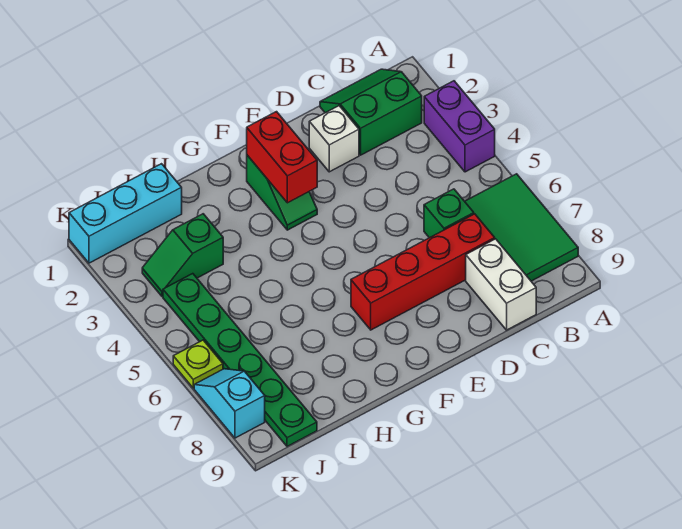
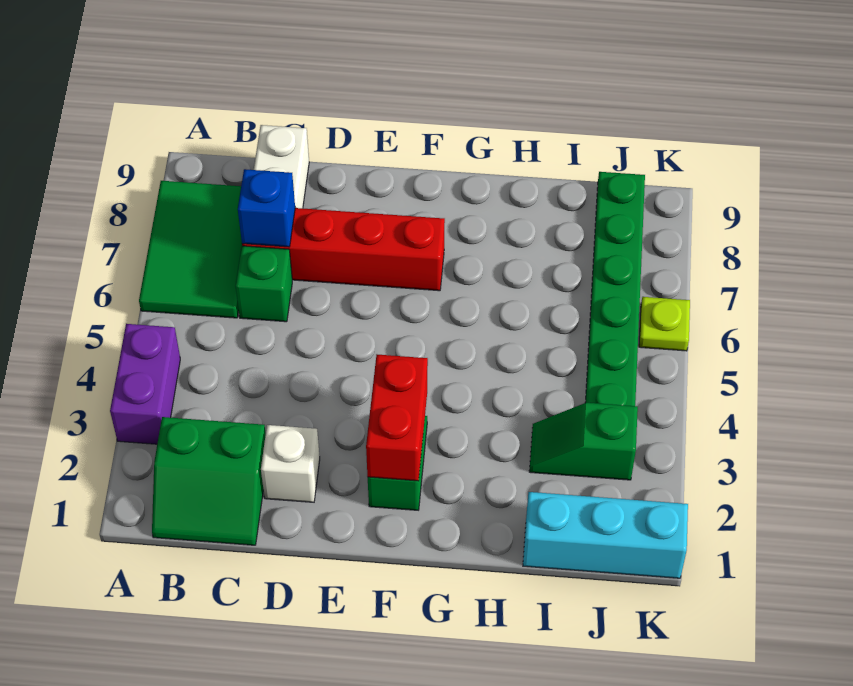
none -> blue brick C7 level 2
green slope I3:J3 level 1 top I -> green slope I3:J3 level 1 top J
cyan slope K7:K8 level 1 top 8 -> none

